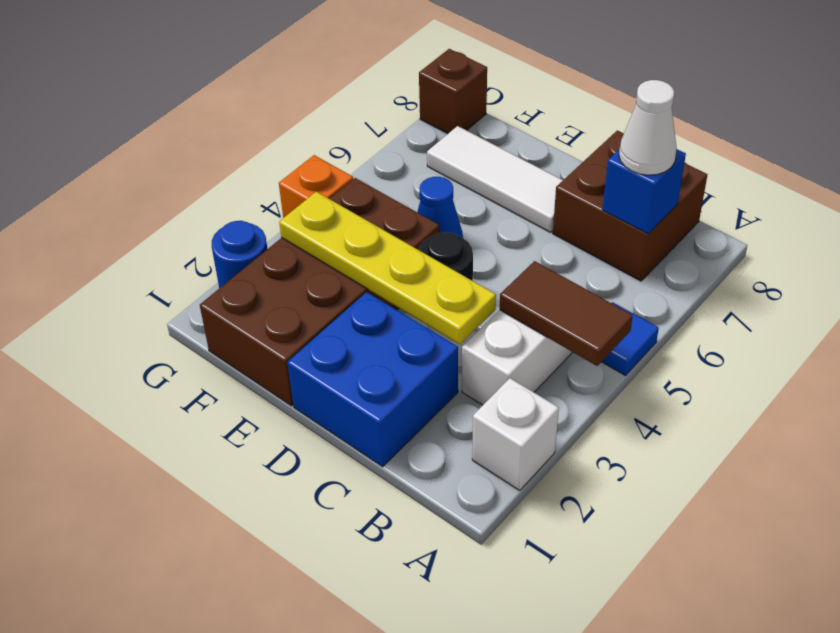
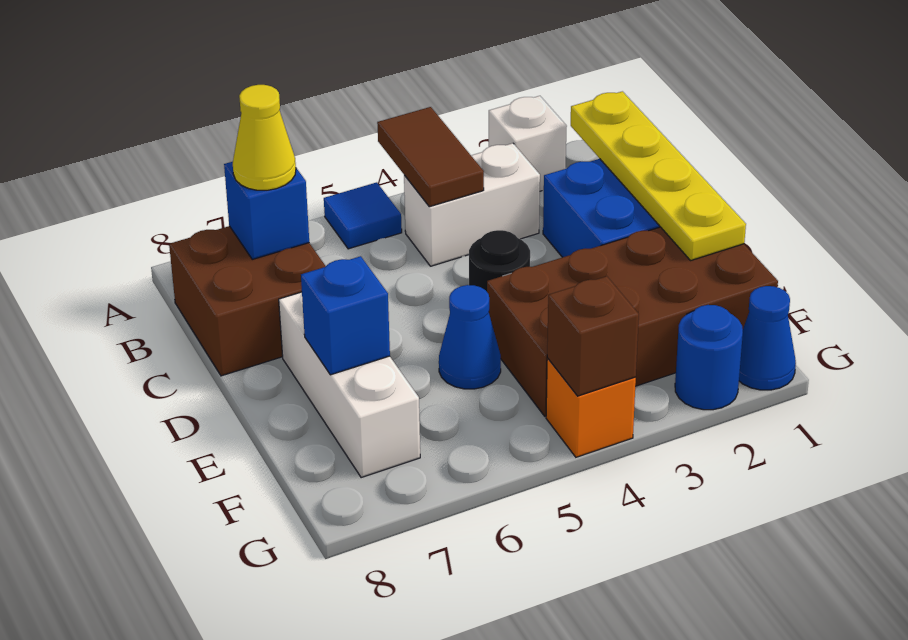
white cone B7 level 3 -> yellow cone B7 level 3
yellow plate C3:F3 level 2 -> yellow plate B1:E1 level 2
white tile D7:F7 level 1 -> white brick D7:F7 level 1
none -> blue brick E7 level 2
none -> blue cone G1 level 1
brown brick G8 level 1 -> brown brick G4 level 2

